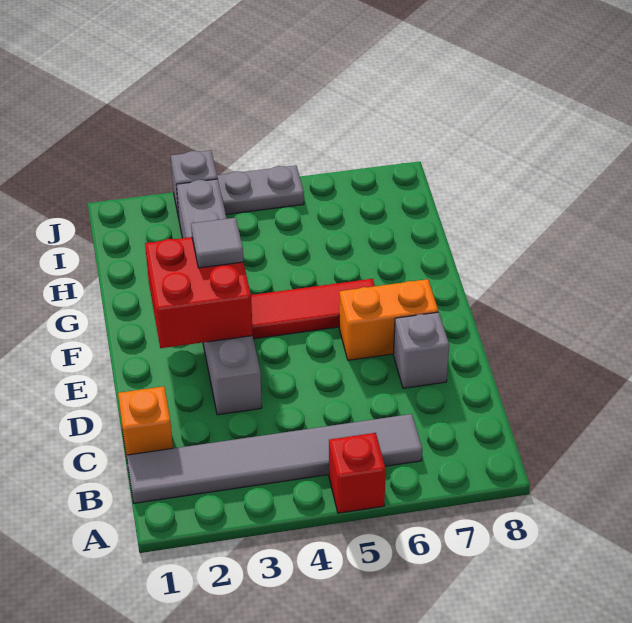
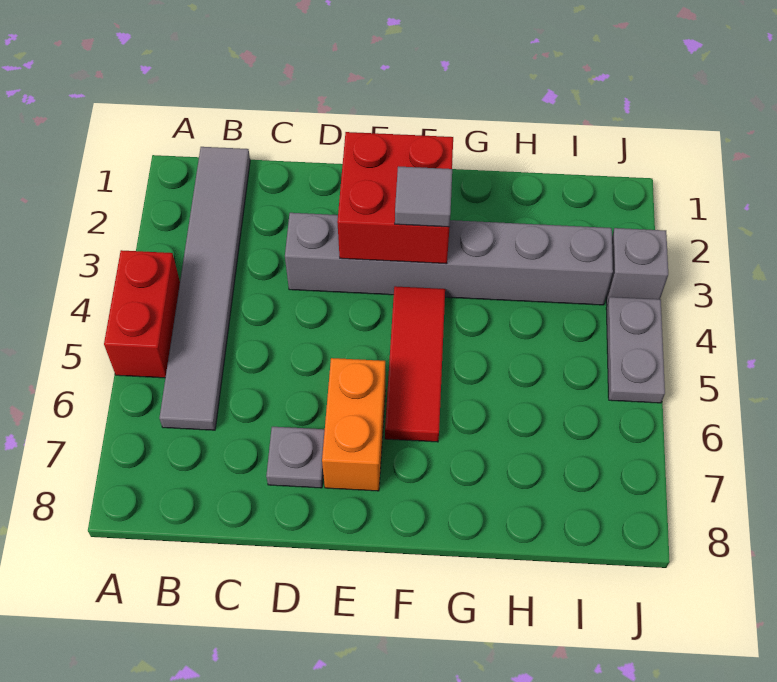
red brick A5 level 1 -> red brick A4:A5 level 1
orange brick C1 level 1 -> none
grey brick D7 level 1 -> grey plate D7 level 1

